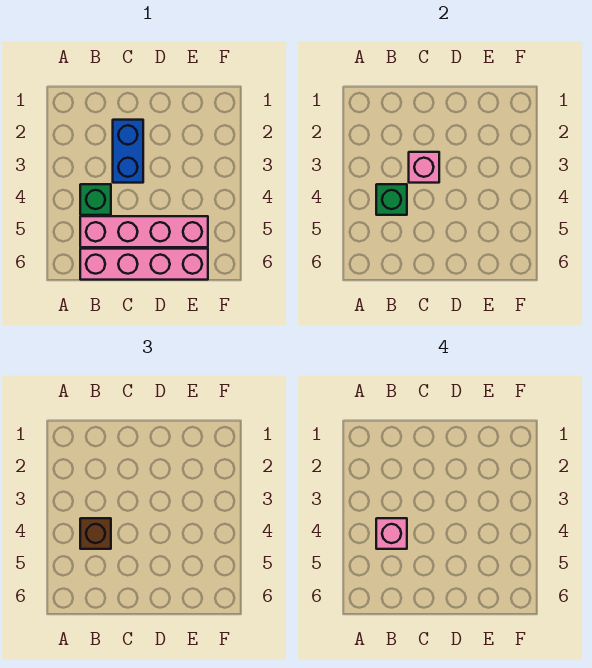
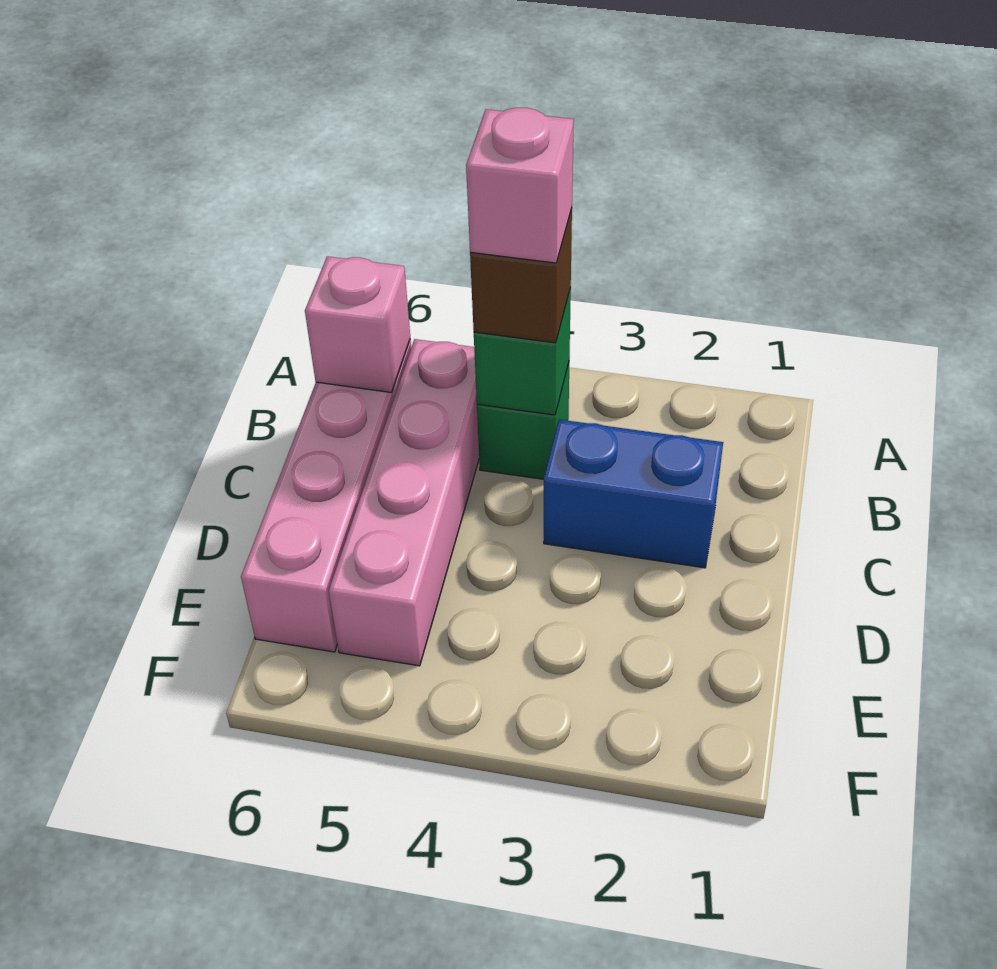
pink brick C3 level 2 -> pink brick B6 level 2

